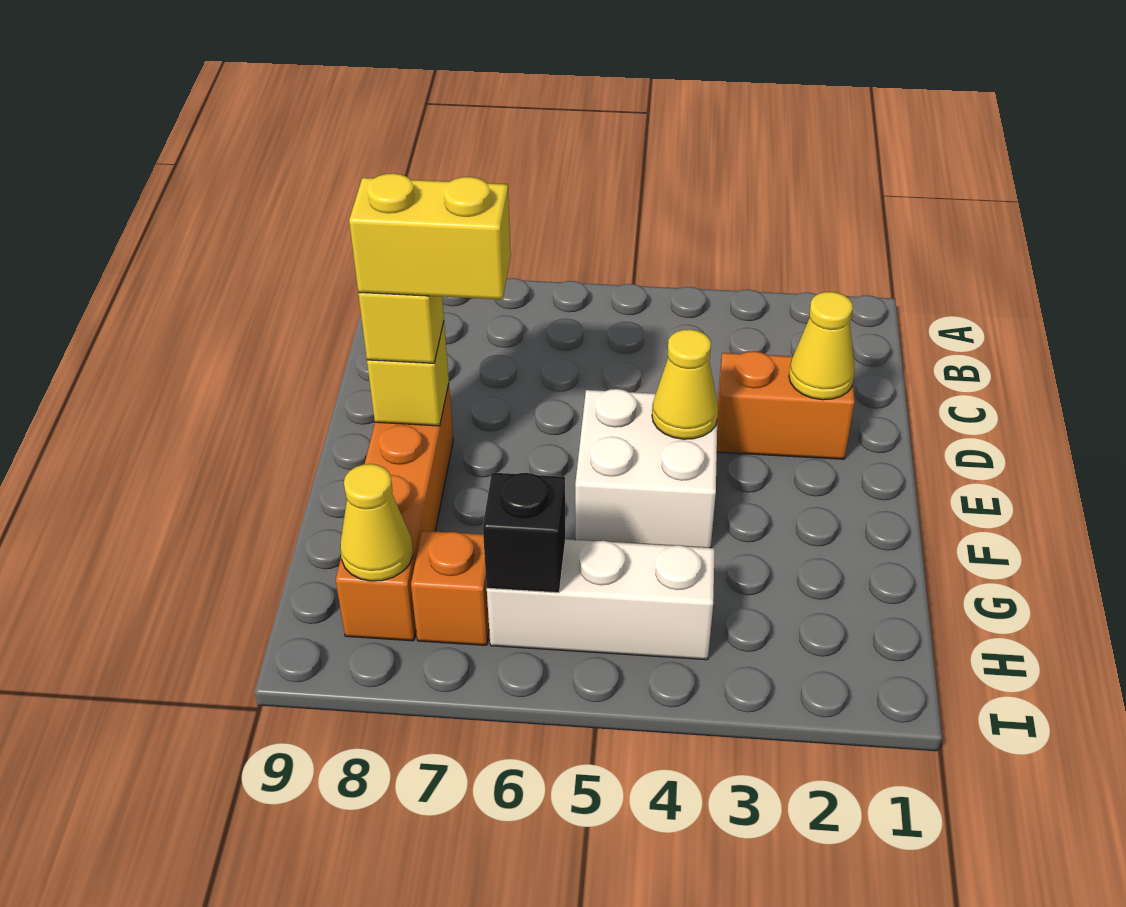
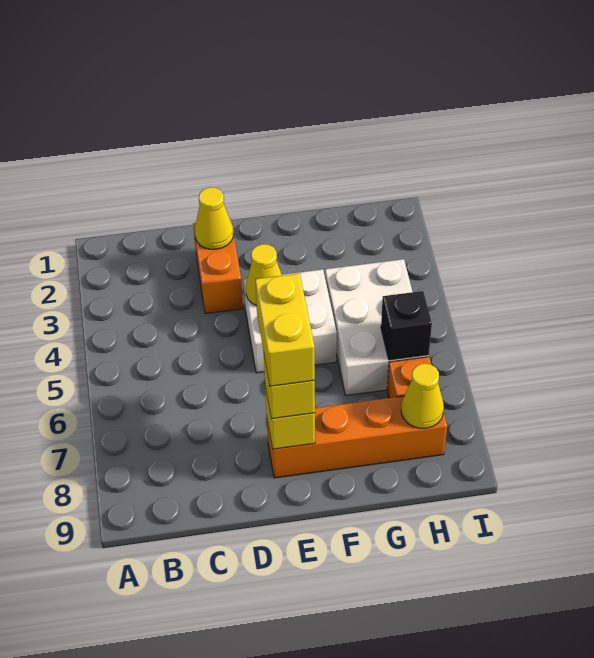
white brick H4:H6 level 1 -> white brick G4:H6 level 1

